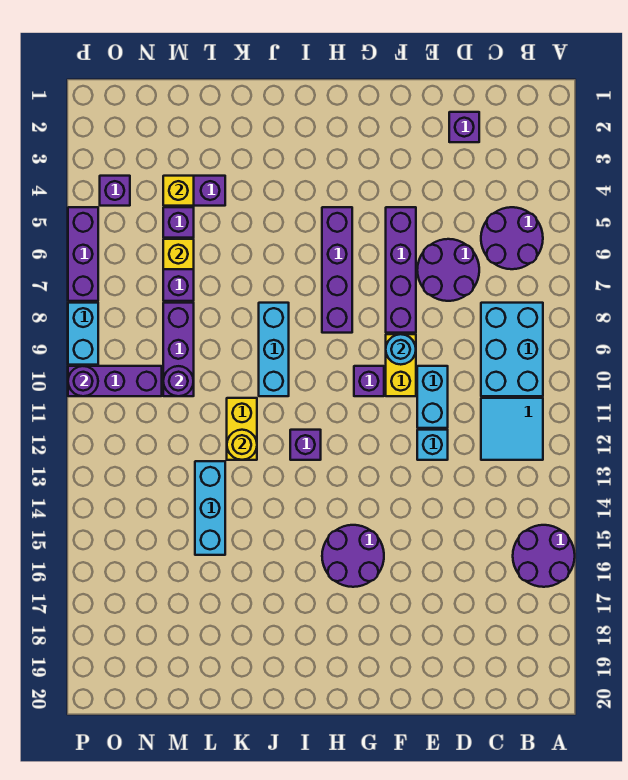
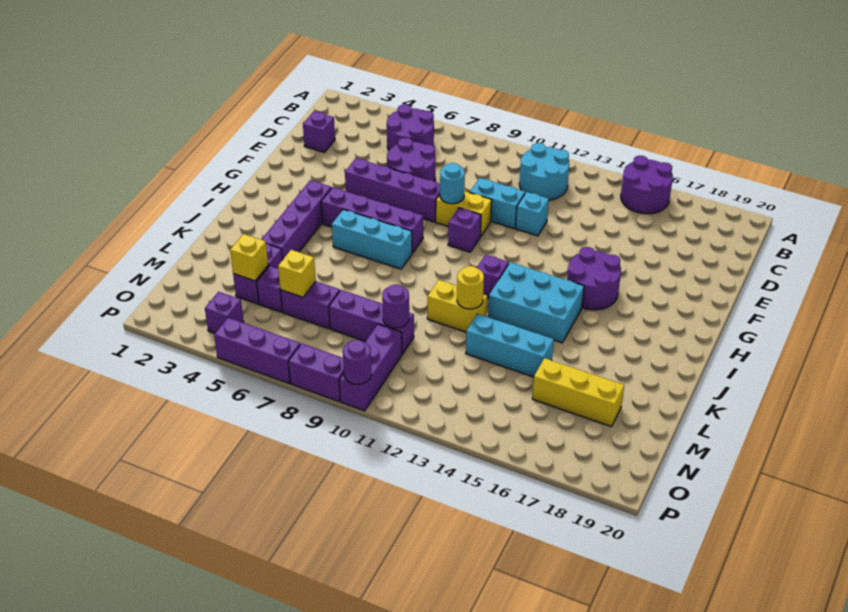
cyan brick B8:C10 level 1 -> cyan brick I13:J15 level 1
cyan tile B11:C12 level 1 -> cyan round brick B11:C12 level 1
none -> purple brick H4:K4 level 1
cyan brick J8:J10 level 1 -> cyan brick I6:I8 level 1
none -> yellow brick M16:M18 level 1
cyan brick P8:P9 level 1 -> purple brick P8:P9 level 1

